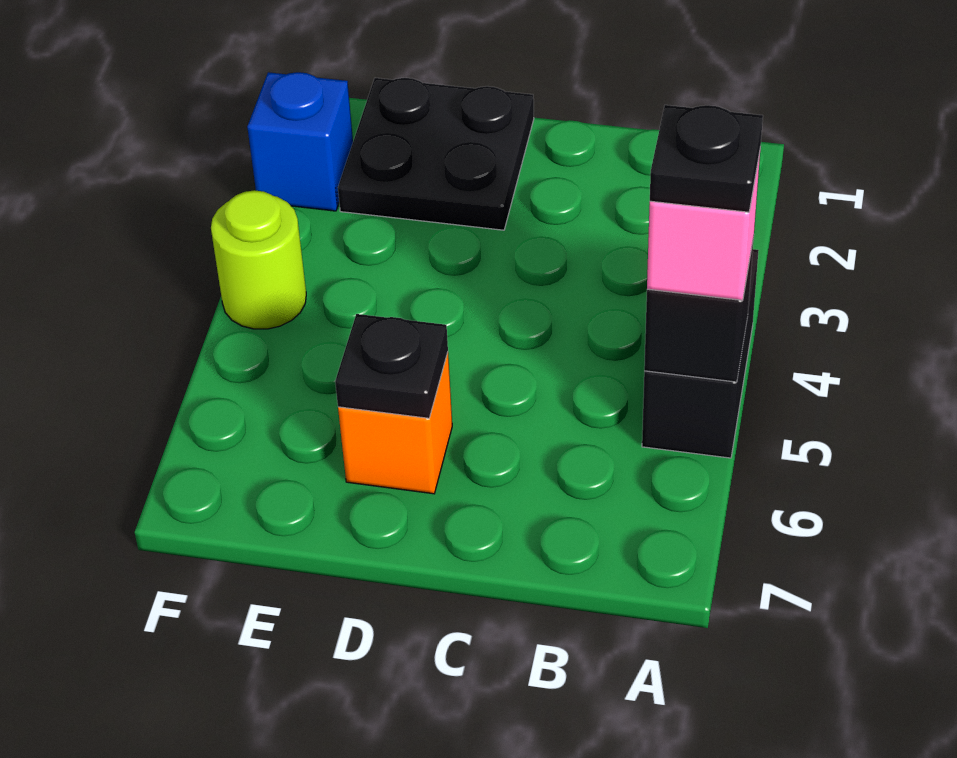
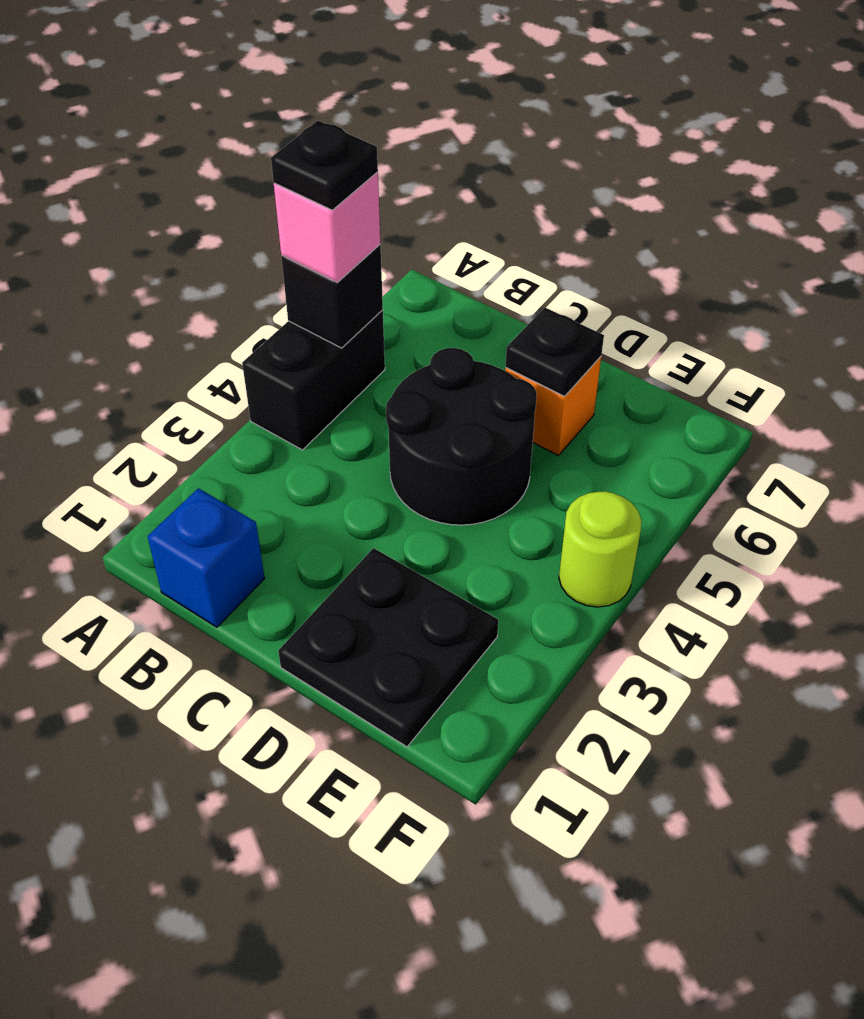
none -> black round brick C4:D5 level 1
blue brick F2 level 1 -> blue brick B1 level 1

